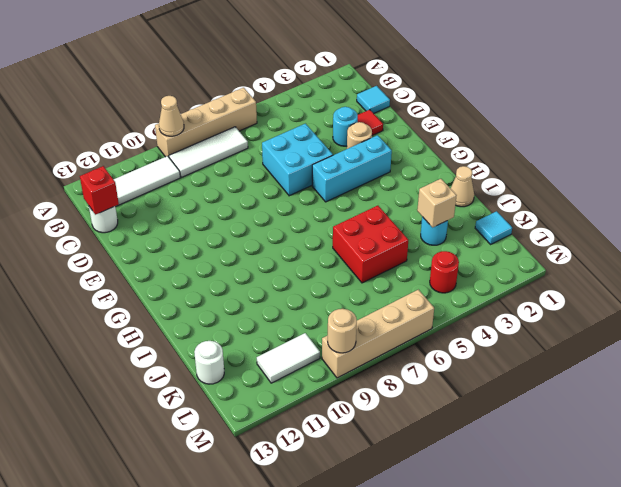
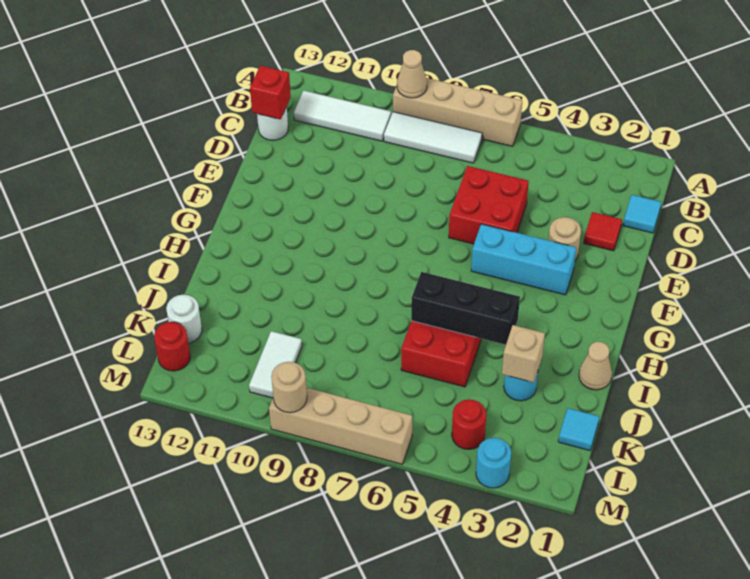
cyan round brick D3 level 1 -> cyan round brick M3 level 1
cyan brick D5:E6 level 1 -> red brick D5:E6 level 1
none -> black brick I4:I6 level 2
white tile L10:L11 level 1 -> white tile K10:L10 level 1
none -> red round brick L13 level 1

